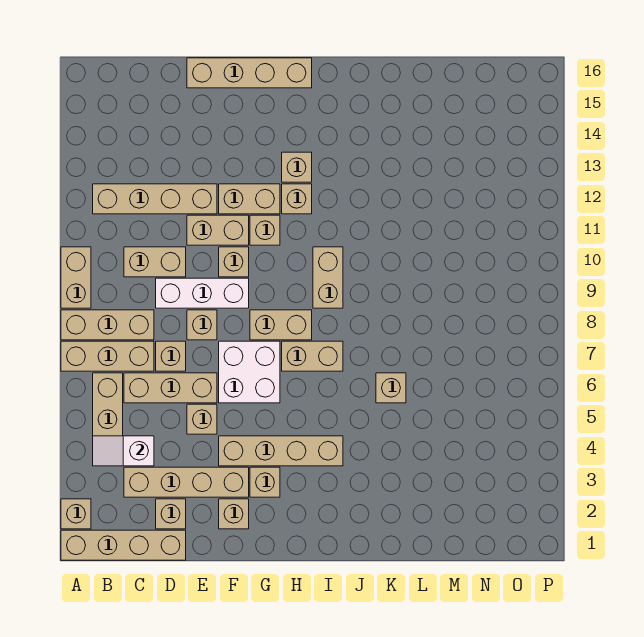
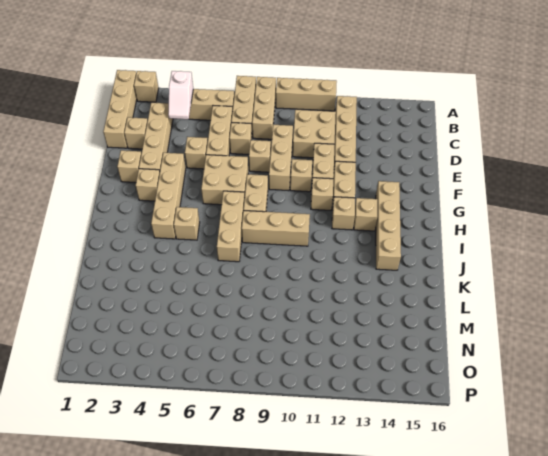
tan brick A9:A10 level 1 -> tan brick A9:A11 level 1
white slope B4:C4 level 2 top C -> white slope B4:C4 level 2 top B
tan brick C10:D10 level 1 -> tan brick C10:D11 level 1
white brick D9:F9 level 1 -> tan brick D9:F9 level 1
tan brick E16:H16 level 1 -> tan brick G14:J14 level 1
white brick F6:G7 level 1 -> tan brick F6:G7 level 1
tan brick H7:I7 level 1 -> tan brick H7:J7 level 1
tan brick I9:I10 level 1 -> tan brick I8:I10 level 1
tan brick K6 level 1 -> tan brick I5 level 1

